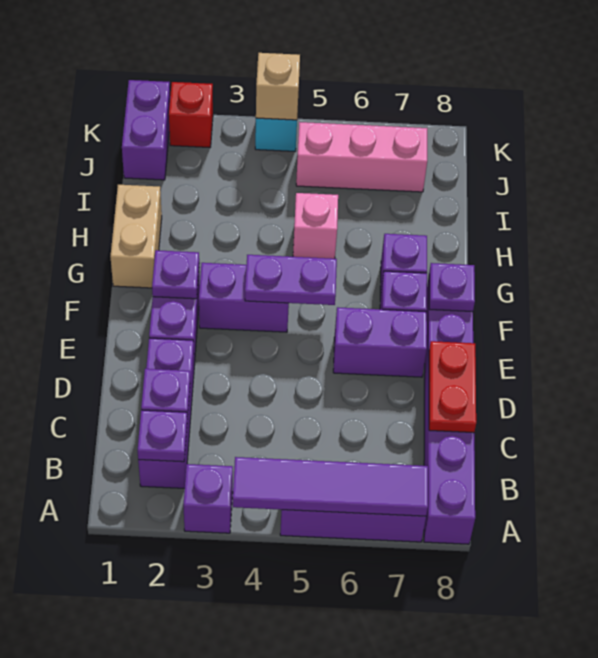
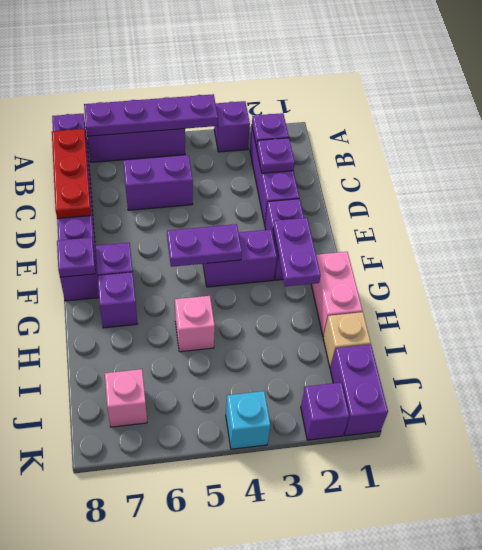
purple tile A4:A7 level 2 -> purple plate A4:A7 level 2
red plate C8:D8 level 2 -> red plate B8:D8 level 2
purple brick E6:E7 level 1 -> purple brick C5:C6 level 1
purple plate F2 level 2 -> purple plate F2:G2 level 2
tan brick G1:H1 level 1 -> pink brick G1:H1 level 1
pink brick J5:J7 level 1 -> pink brick J7 level 1
red brick K2 level 1 -> purple brick K2 level 1
tan brick K4 level 2 -> tan brick I1 level 1

